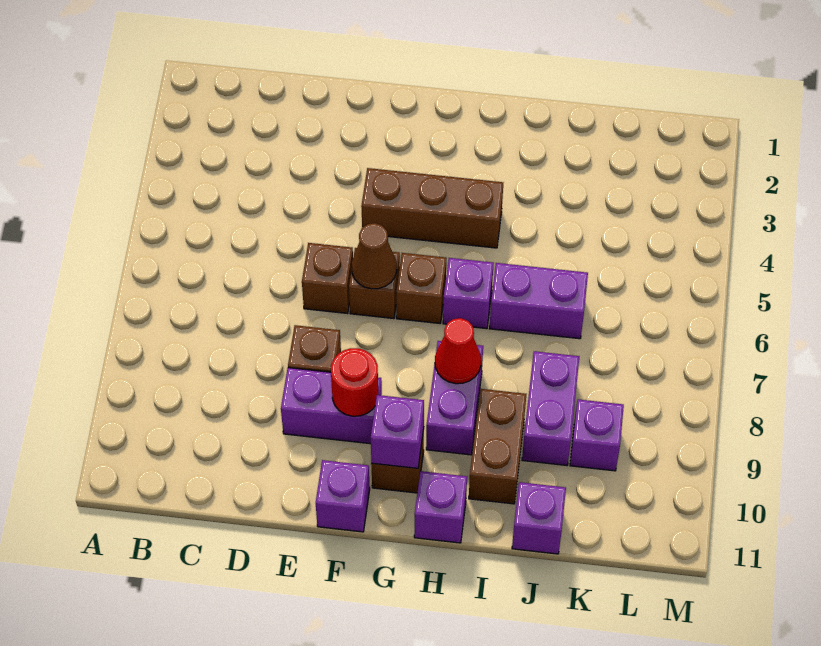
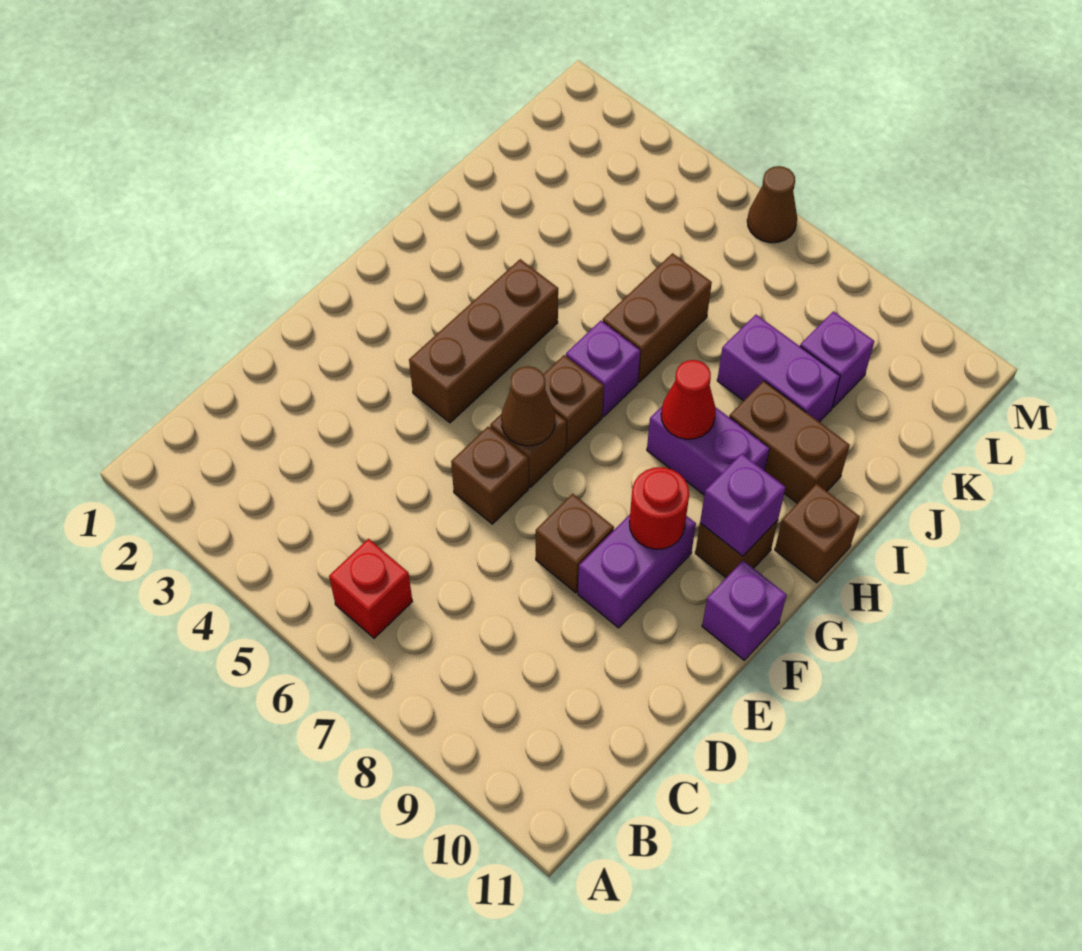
none -> red brick B6 level 1
purple brick H11 level 1 -> brown brick H11 level 1
purple brick I6:J6 level 1 -> brown brick I6:J6 level 1
purple brick J11 level 1 -> none
none -> brown cone M6 level 1

